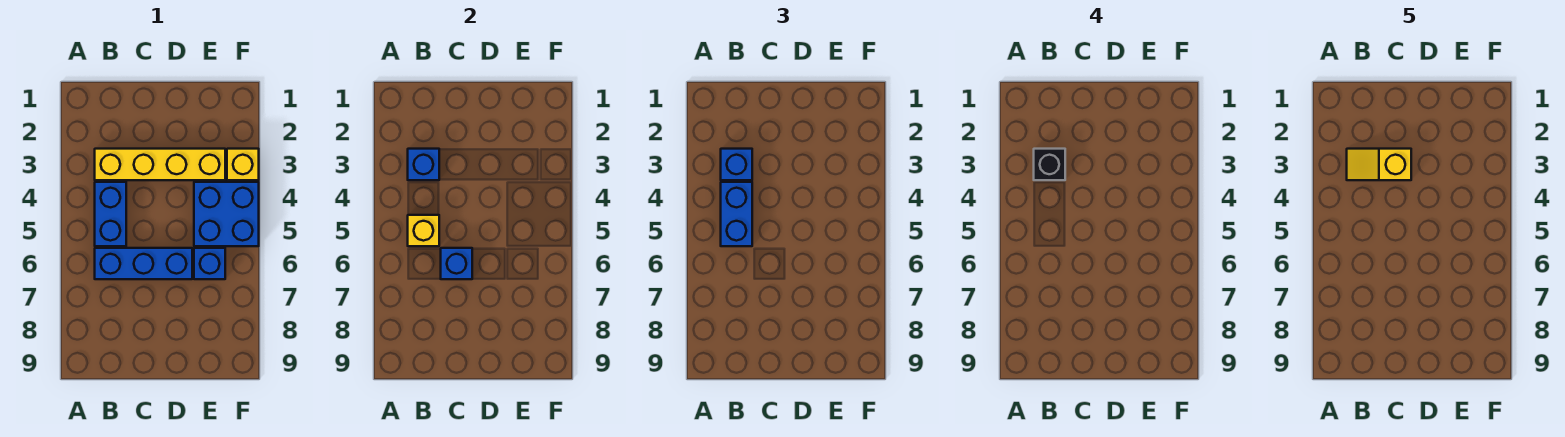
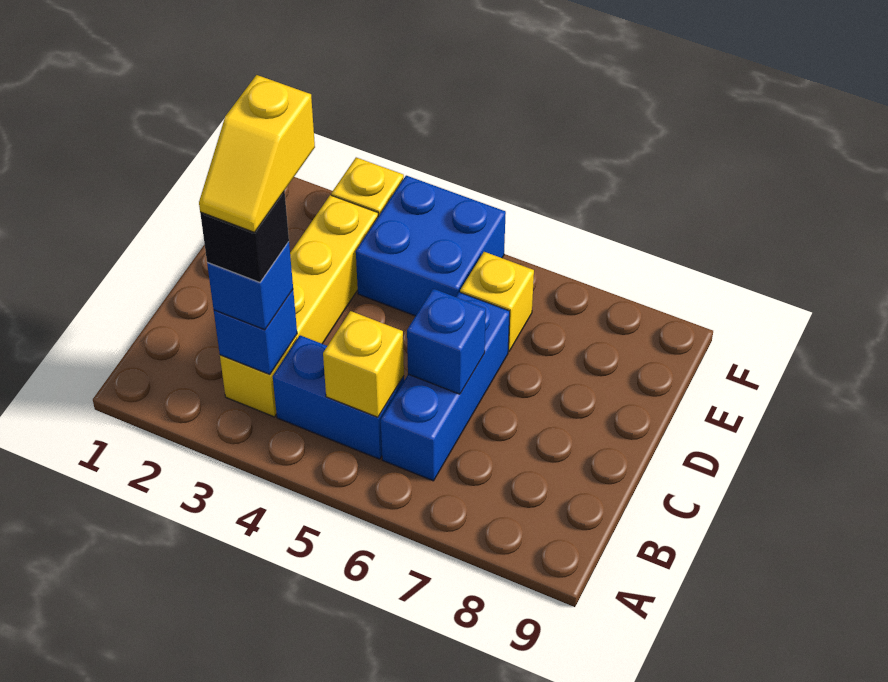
blue brick B4:B5 level 3 -> none
blue brick E6 level 1 -> yellow brick E6 level 1

